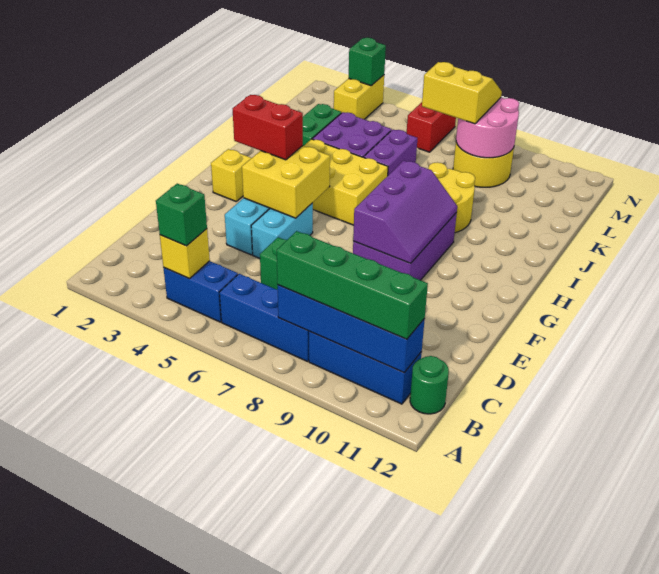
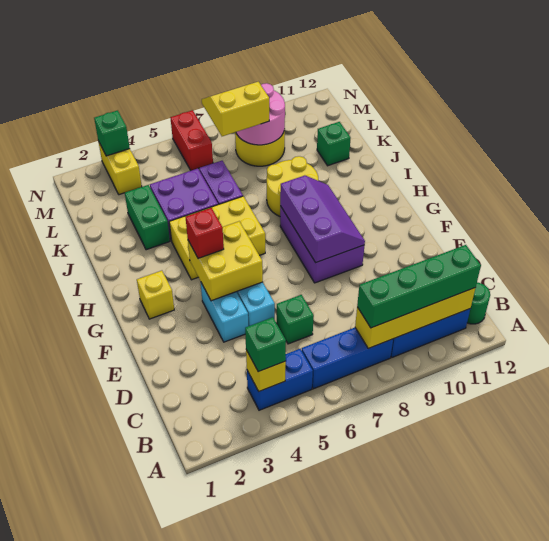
blue brick B8:B11 level 2 -> yellow brick B8:B11 level 2
red brick G3:G4 level 3 -> red brick G4 level 3
none -> green brick K11 level 1

